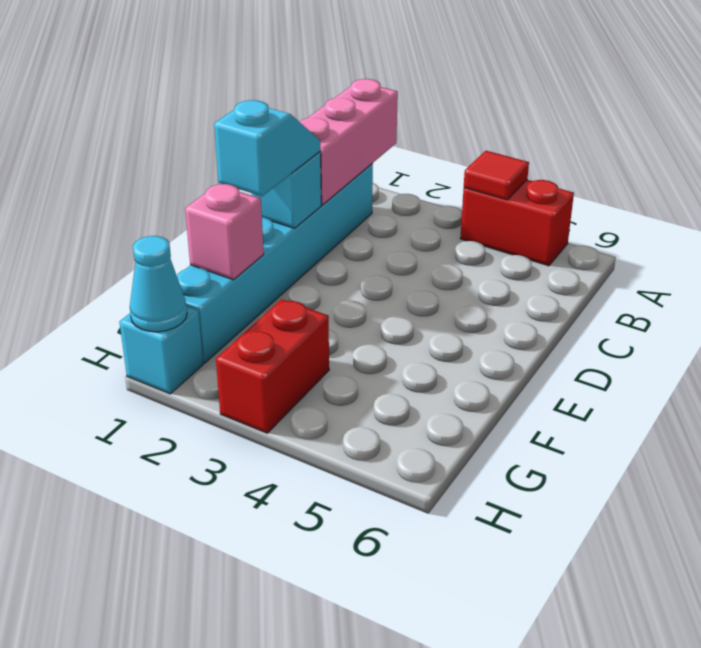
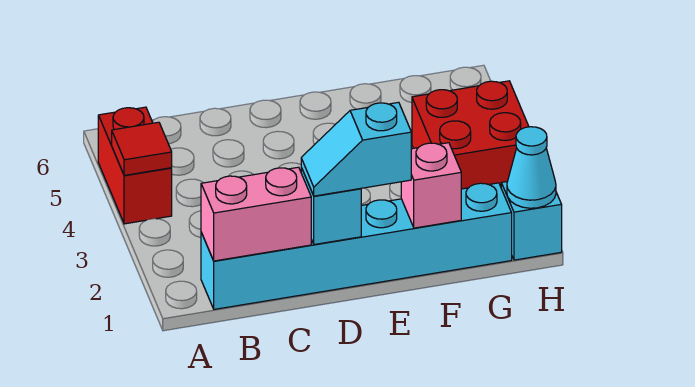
pink brick A1:C1 level 2 -> pink brick B1:C1 level 2
red brick G3:H3 level 1 -> red brick G3:H4 level 1

